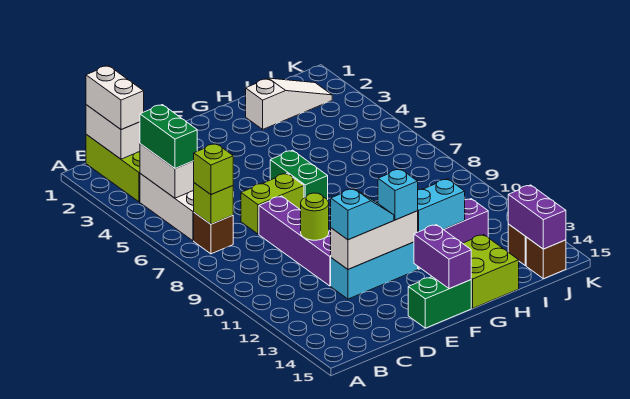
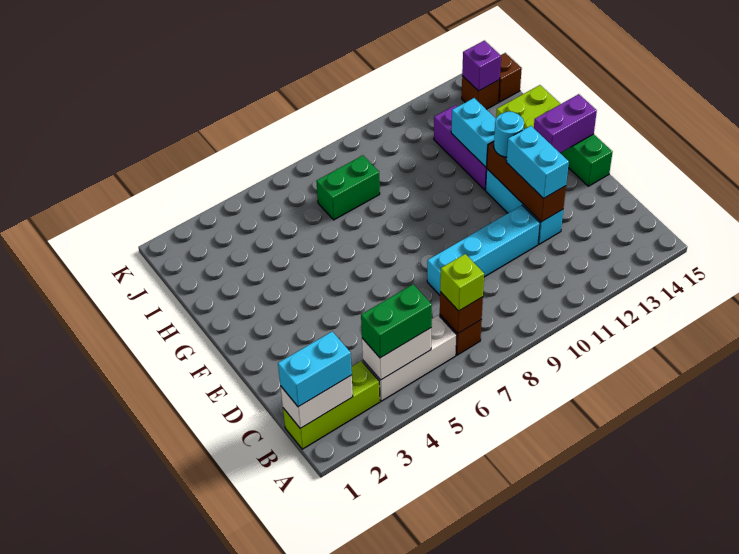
white brick B1:B2 level 3 -> cyan brick B1:B2 level 3
lime brick B7 level 2 -> brown brick B7 level 2
lime brick D7:E7 level 1 -> none
purple brick D8:D11 level 1 -> cyan brick D8:D11 level 1
lime round brick D10 level 2 -> none
white brick D12:F12 level 2 -> brown brick D12:F12 level 2
cyan slope D12:E12 level 3 top D -> cyan brick D12:E12 level 3
green brick F6:F7 level 1 -> green brick I7:I8 level 1
cyan brick F12 level 3 -> cyan round brick F12 level 3
white slope H2:J2 level 1 top H -> none
purple brick J14:J15 level 2 -> purple brick J14 level 2

